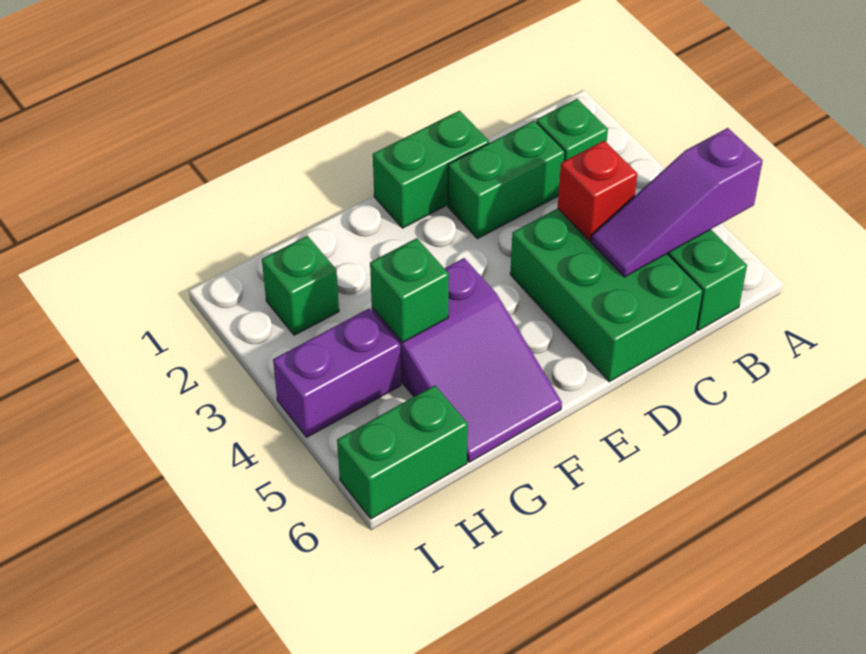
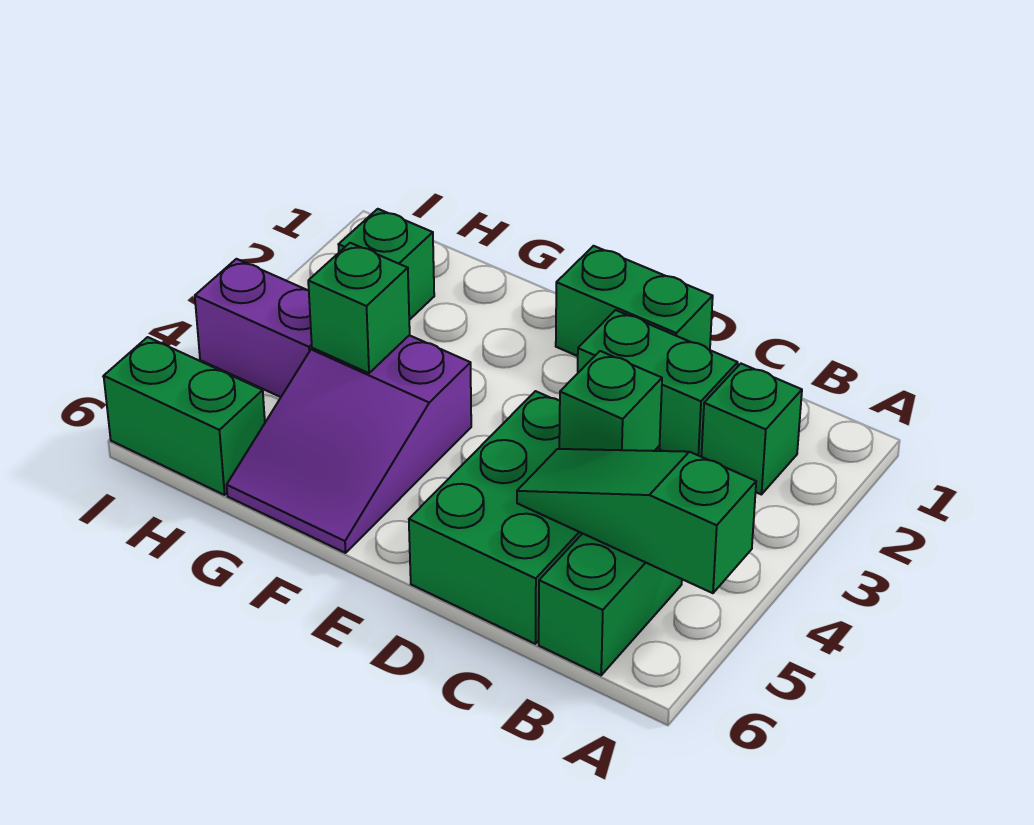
purple slope A5:C5 level 2 top A -> green slope A5:C5 level 2 top A
red brick C4 level 2 -> green brick C4 level 2

